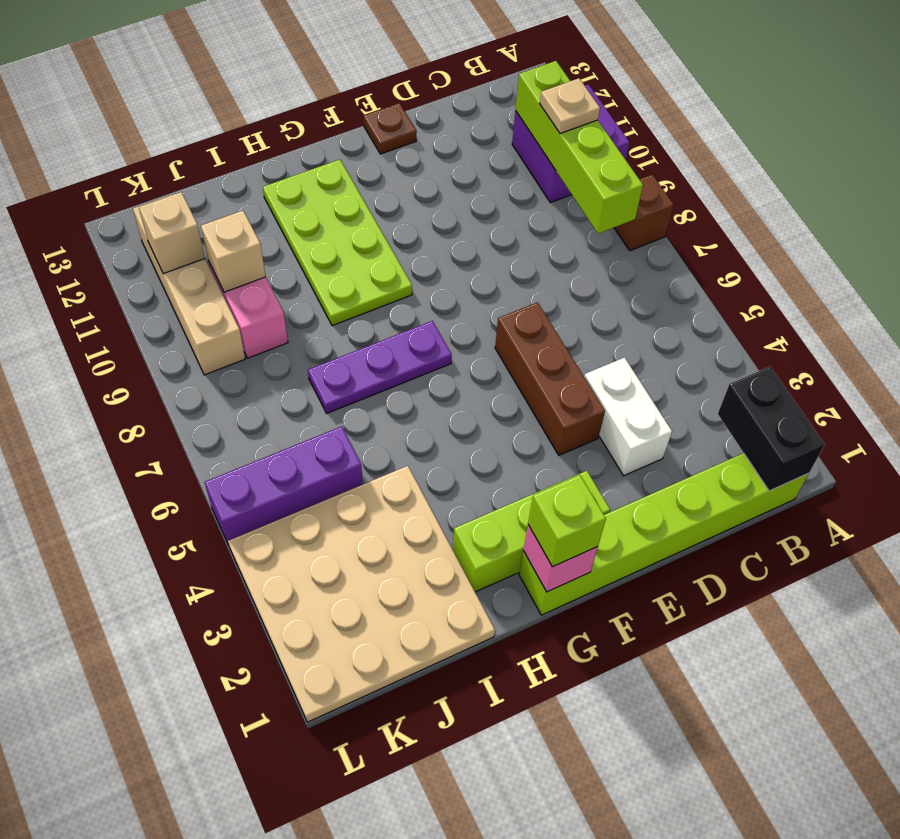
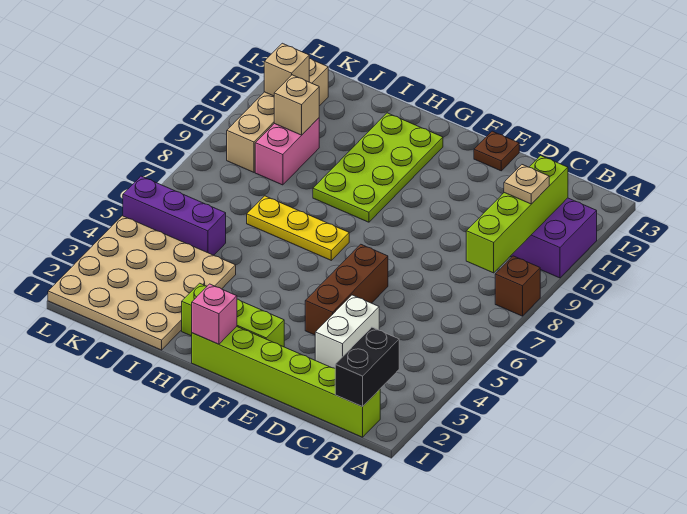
lime brick G1 level 3 -> none
purple plate G7:I7 level 1 -> yellow plate G7:I7 level 1

